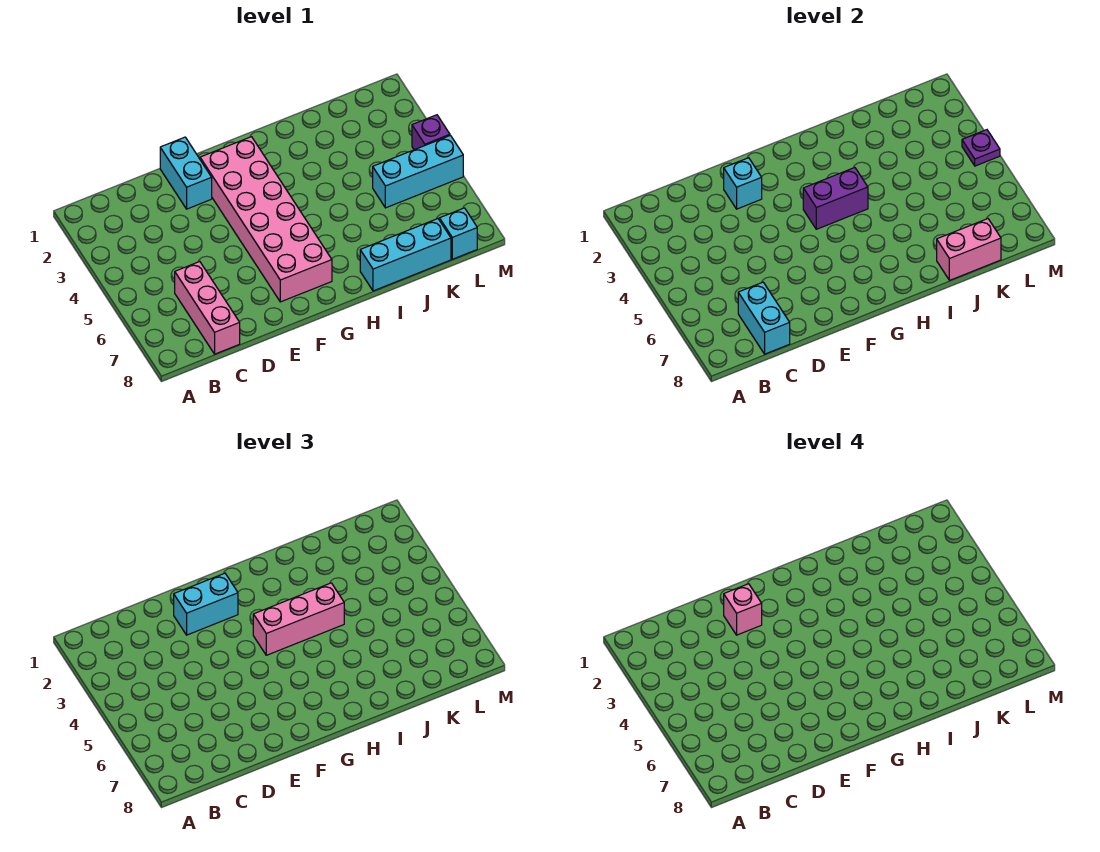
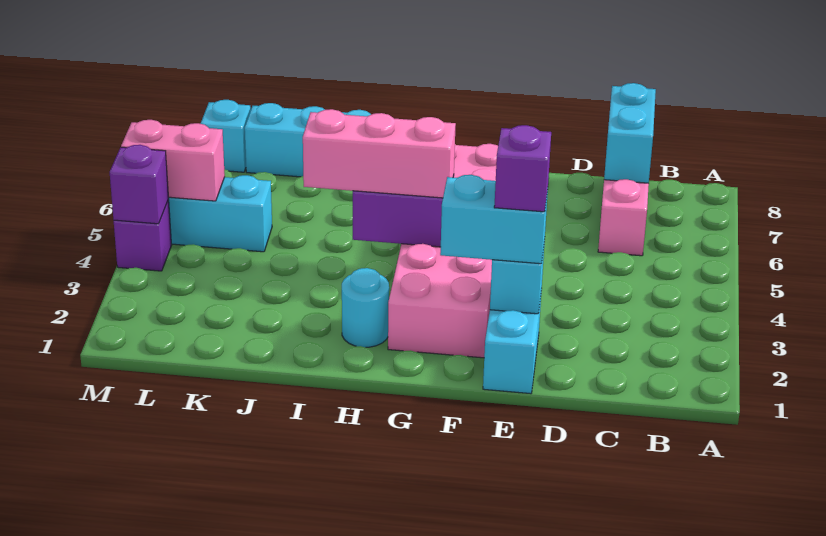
pink brick E2 level 4 -> purple brick E2 level 4
none -> cyan round brick H2 level 1
pink brick J8:K8 level 2 -> pink brick L5:M5 level 2
purple plate M4 level 2 -> purple brick M4 level 2

